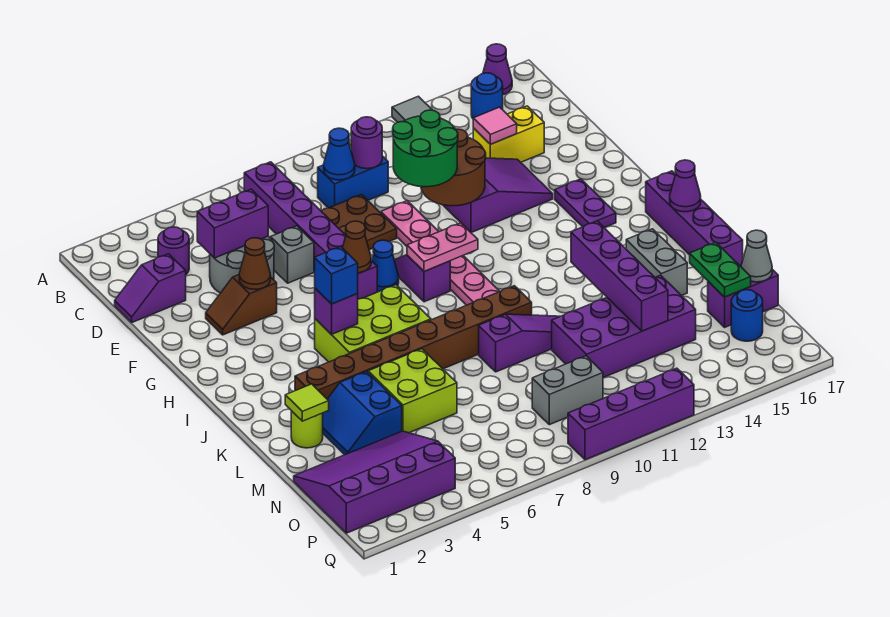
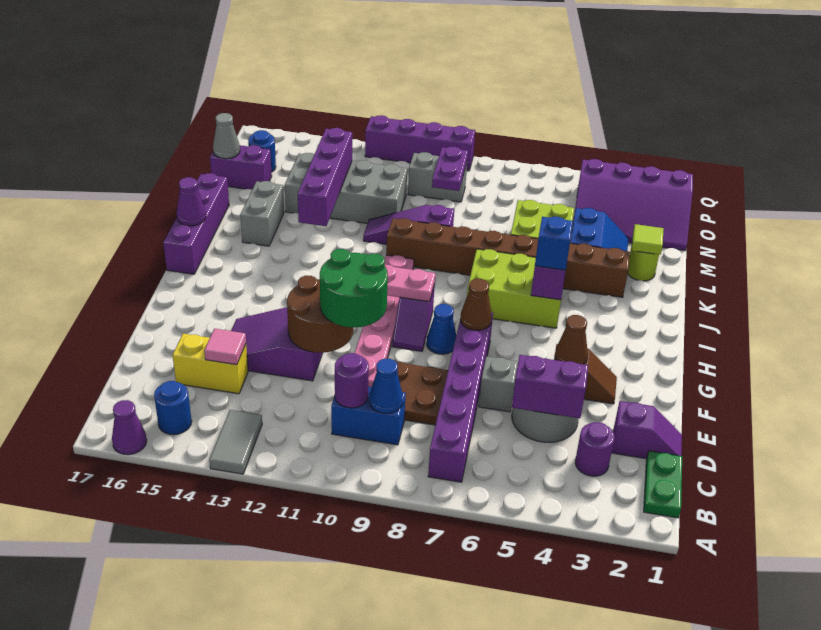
purple plate G15:H15 level 1 -> purple plate N9:O9 level 2
purple brick M11:N14 level 1 -> grey brick M11:N14 level 1
green plate M16:N16 level 2 -> green plate B1:C1 level 1

